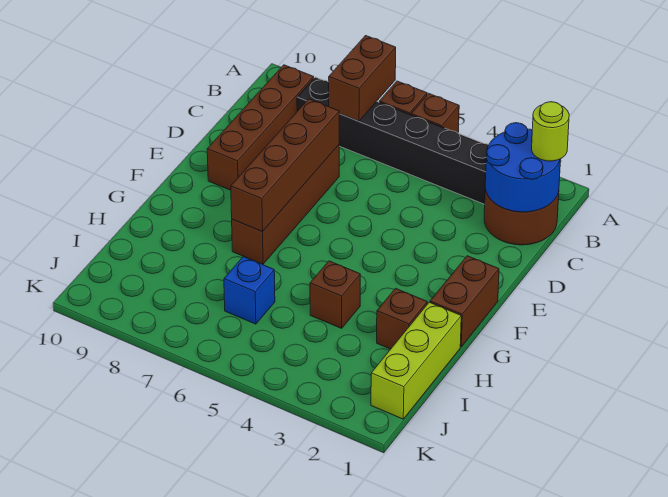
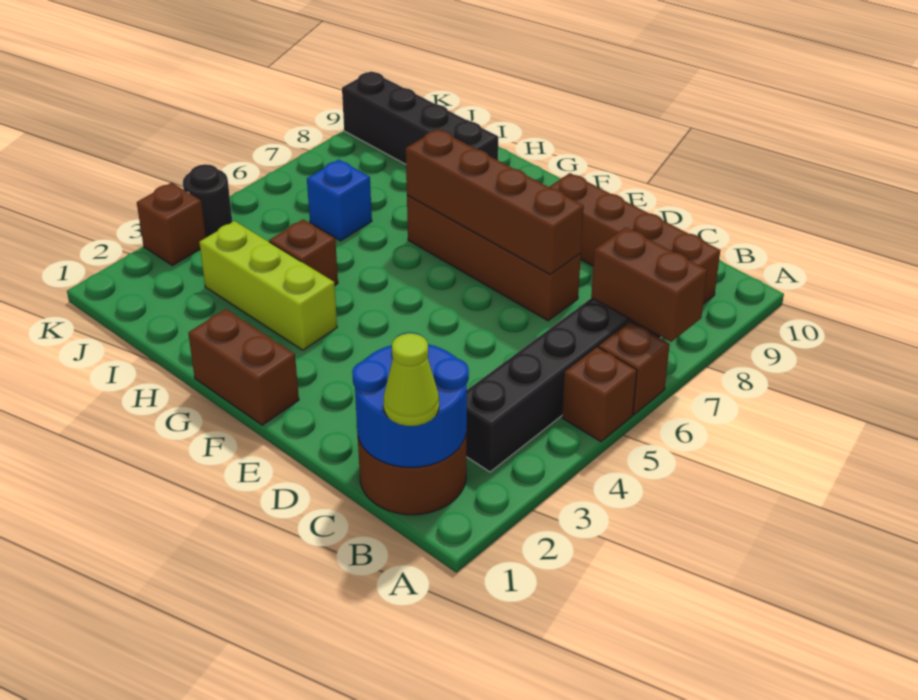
lime round brick B1 level 3 -> lime cone B1 level 3
lime brick H1:J1 level 1 -> lime brick G3:I3 level 1
brown brick H2 level 1 -> brown brick K3 level 1
none -> black brick H9:K9 level 1
none -> black round brick K4 level 1

